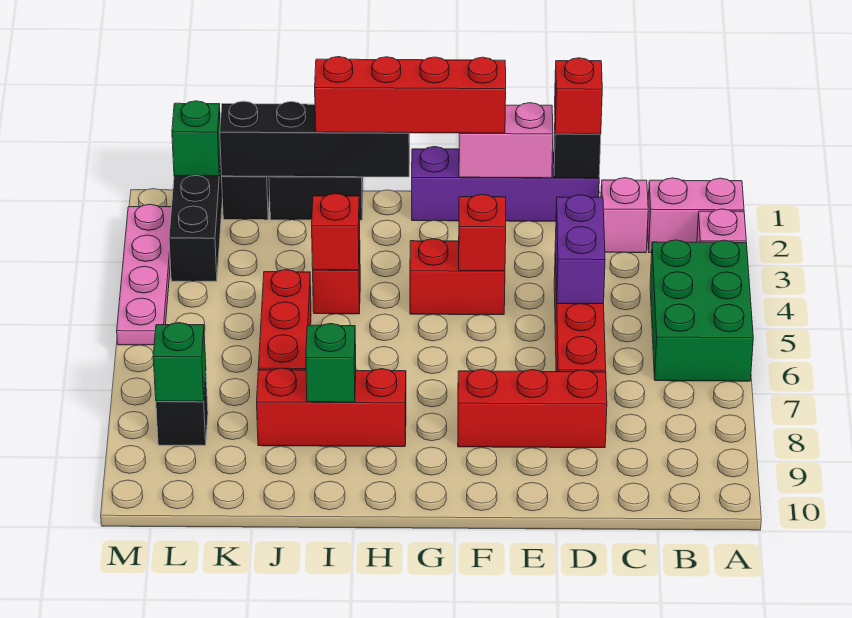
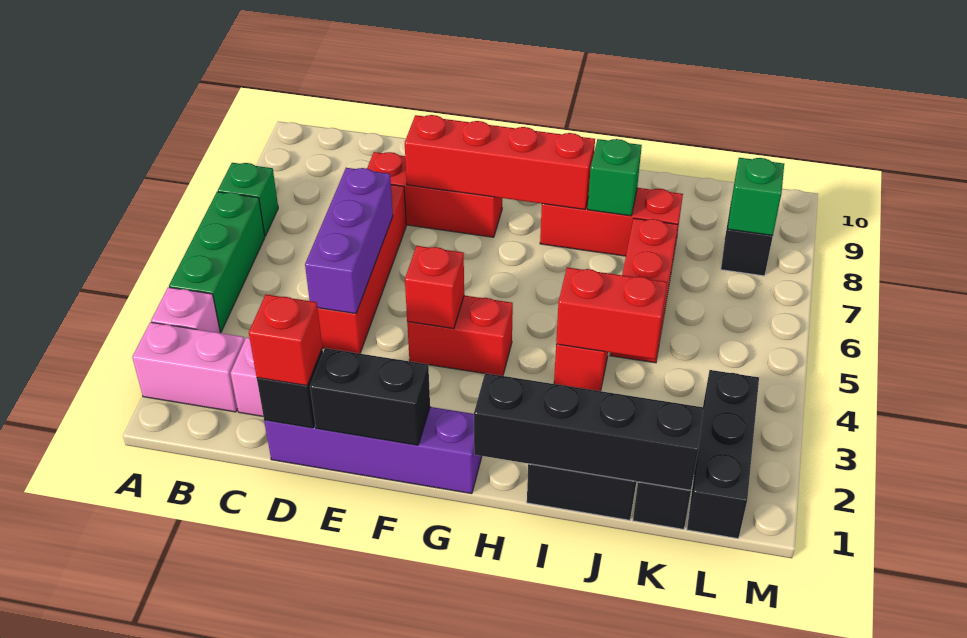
green brick A4:B6 level 1 -> green brick A4:A6 level 1
purple brick D4:D5 level 2 -> purple brick D4:D6 level 2
pink brick E1:F1 level 2 -> black brick E1:F1 level 2
red brick F1:I1 level 3 -> red brick E8:H8 level 2
red brick I4 level 2 -> red brick I4:J4 level 2
green brick L1 level 2 -> green brick A7 level 1
pink plate M2:M5 level 1 -> none

